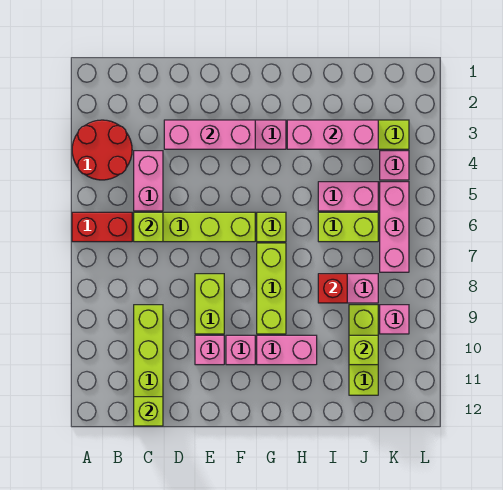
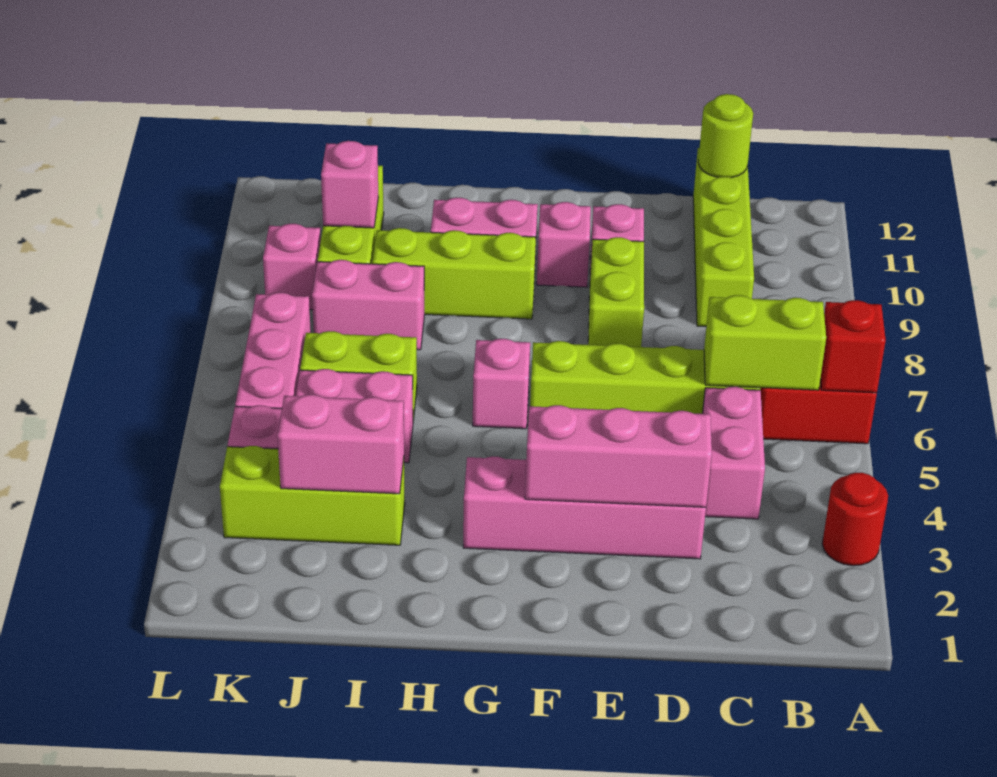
red round brick A3:B4 level 1 -> red round brick A3 level 1
lime brick C6 level 2 -> lime brick B6:C6 level 2
lime brick C12 level 2 -> lime round brick C12 level 2
lime brick G6 level 1 -> pink brick G6 level 1
lime brick G7:G9 level 1 -> lime brick G9:I9 level 1
pink brick H3:J3 level 2 -> pink brick I3:J3 level 2
red brick I8 level 2 -> red brick A6 level 2
lime brick J10 level 2 -> pink brick J10 level 2

